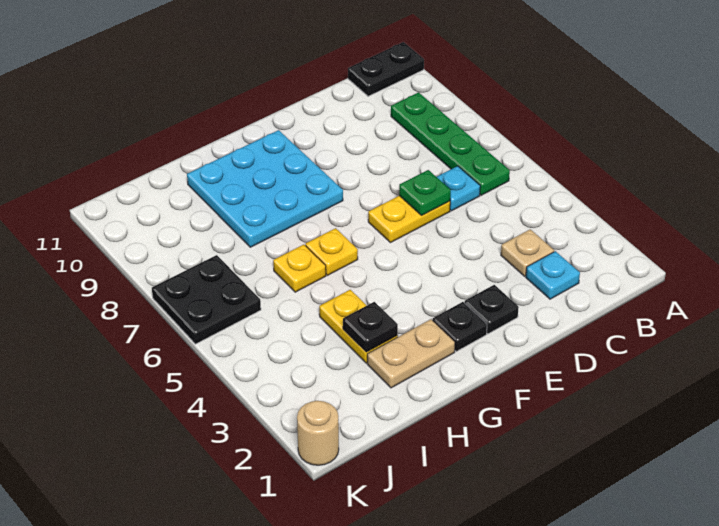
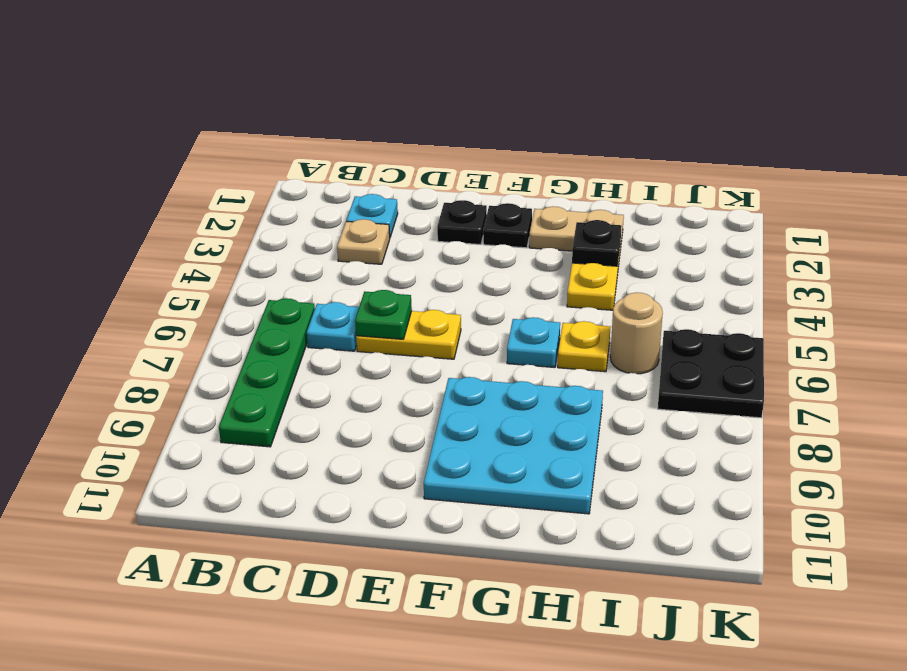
black plate A11:B11 level 1 -> none
yellow plate G6 level 1 -> cyan plate G6 level 1
tan round brick K1 level 1 -> tan round brick I6 level 1

